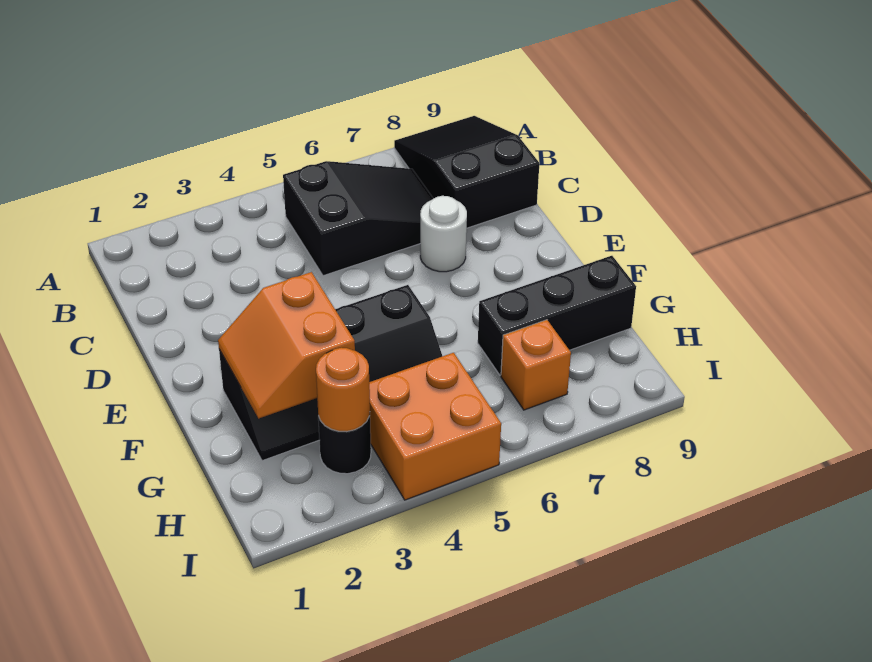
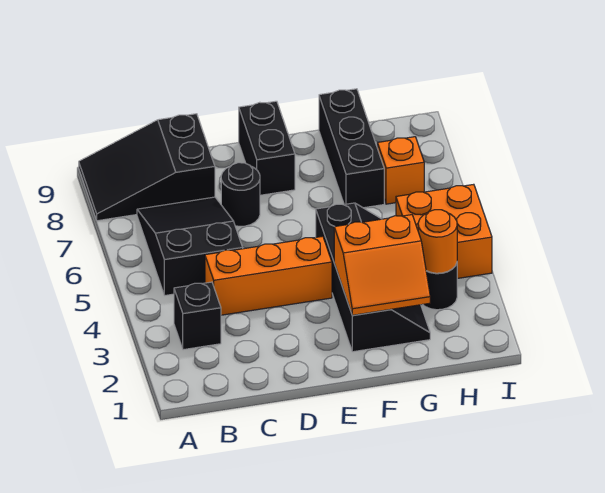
none -> black brick B3 level 1
none -> orange brick C4:E4 level 1
white round brick D7 level 1 -> black round brick D7 level 1
none -> black brick E8:E9 level 1

